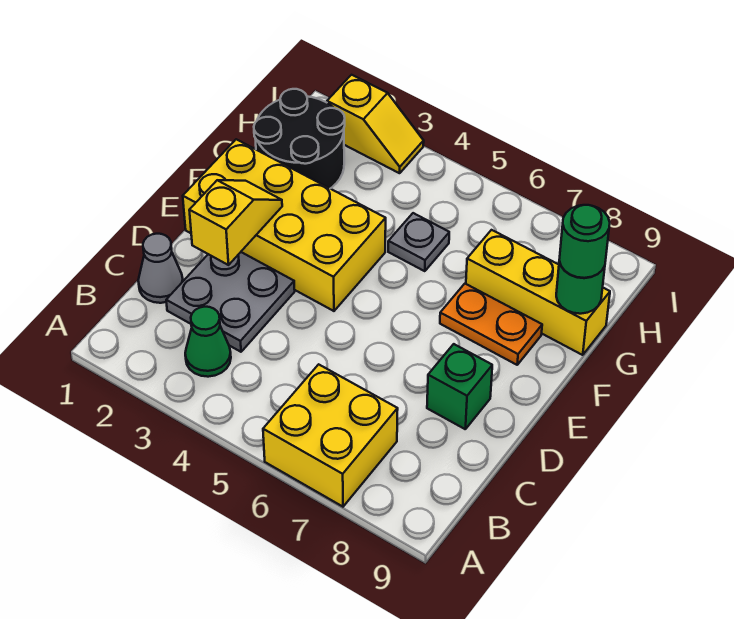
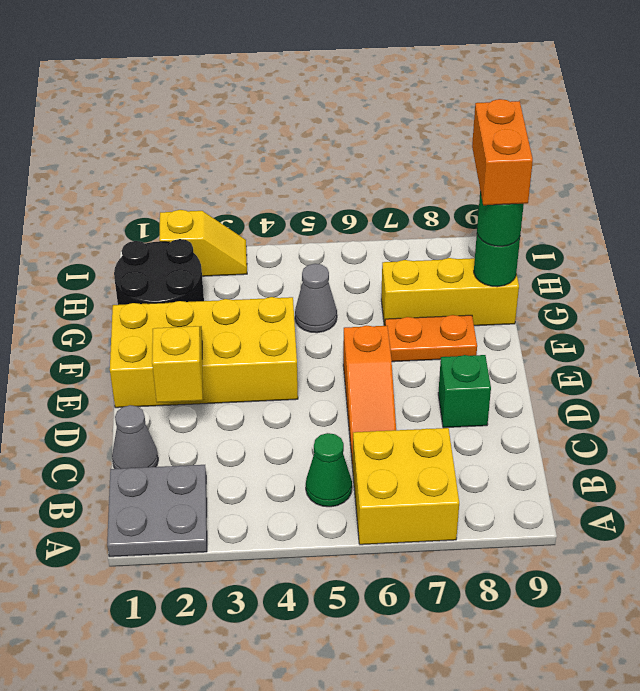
green cone B3 level 1 -> green cone B5 level 1
grey plate C2:D3 level 1 -> grey plate A1:B2 level 1
none -> orange slope C6:E6 level 1 top E
grey plate G5 level 1 -> grey cone G5 level 1
none -> orange brick G9:H9 level 4

